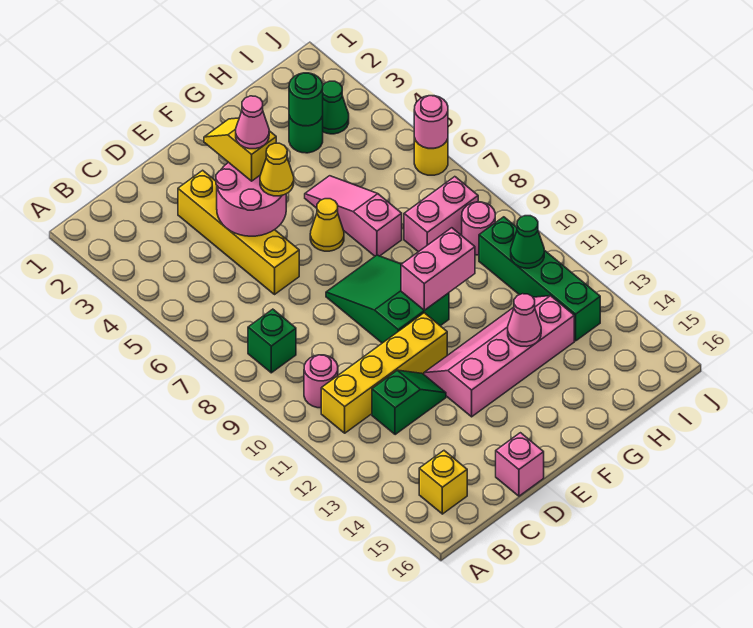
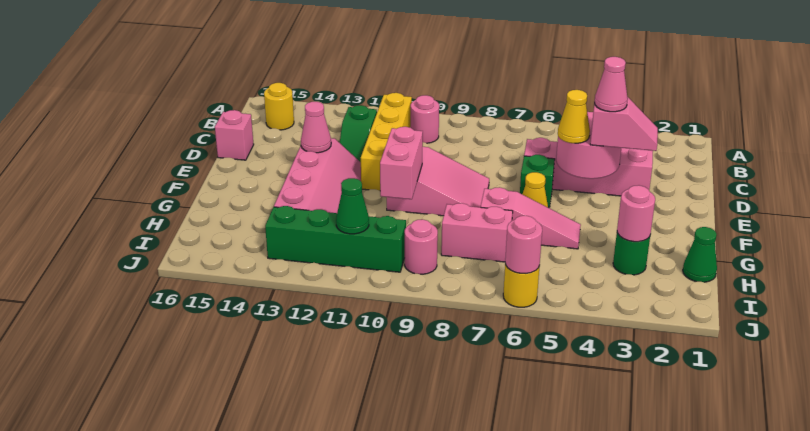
green brick B8 level 1 -> green brick E6 level 1
yellow brick B15 level 1 -> yellow round brick B15 level 1
yellow brick D3:D6 level 1 -> pink brick D3:D6 level 1
yellow slope E3:E4 level 3 top 4 -> pink slope E3:E4 level 3 top 4
green slope E8:F10 level 1 top 10 -> pink slope E8:F10 level 1 top 10
pink cone G13 level 2 -> pink cone E13 level 2
green round brick H3 level 2 -> pink round brick H3 level 2
pink brick H8:I8 level 1 -> pink brick H7:H8 level 1
green cone I3 level 1 -> green cone H1 level 1

